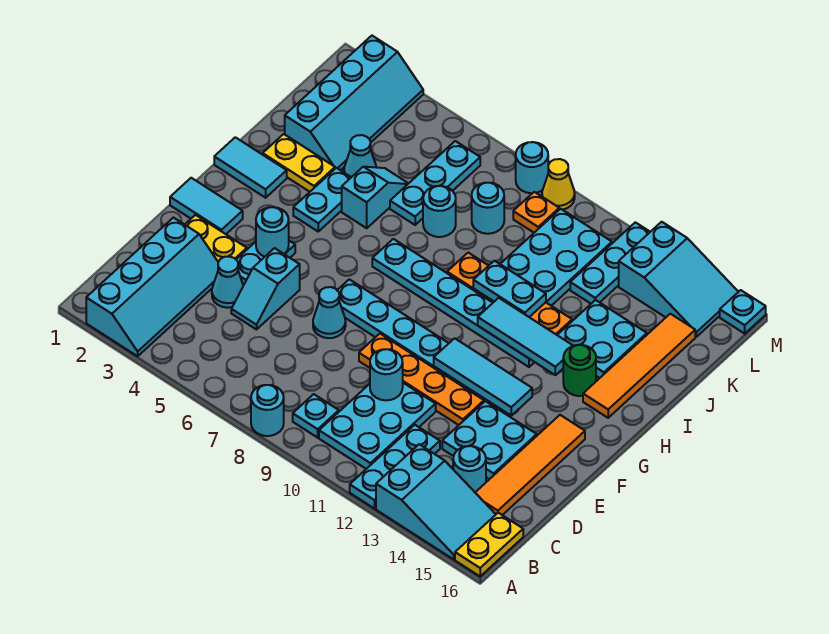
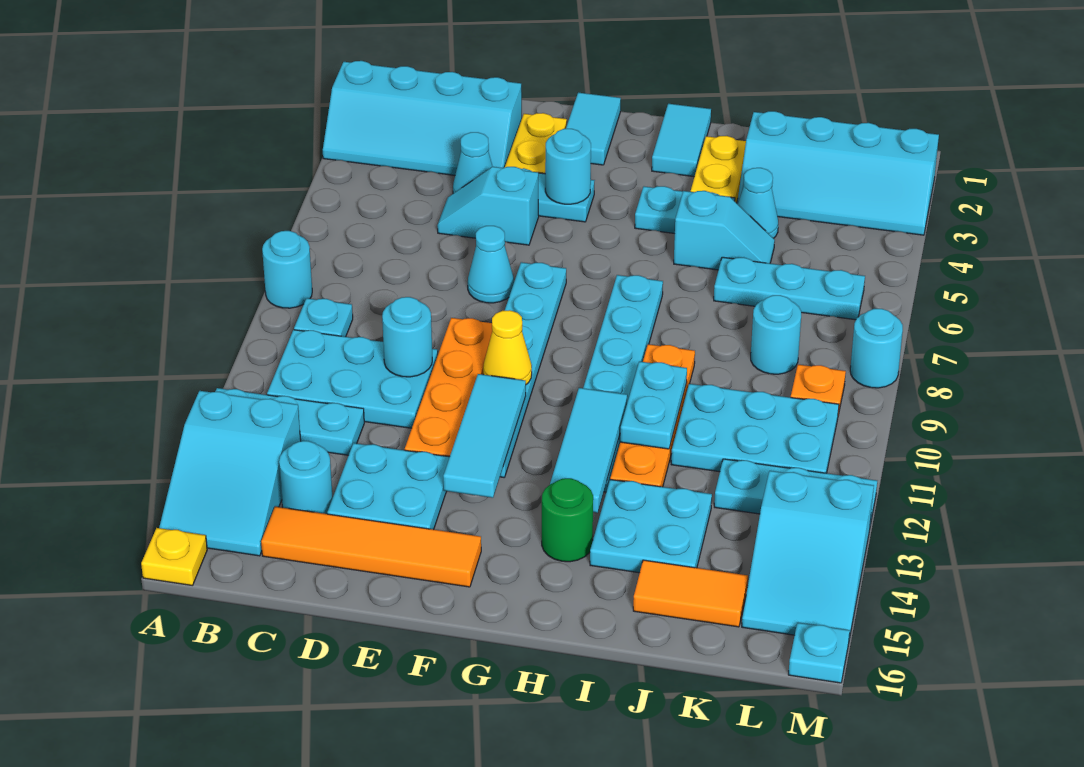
yellow plate A16:B16 level 1 -> yellow plate A16 level 1
orange tile H15:K15 level 1 -> orange tile J15:K15 level 1
cyan round brick J7 level 1 -> none
yellow cone M9 level 1 -> yellow cone F10 level 2

